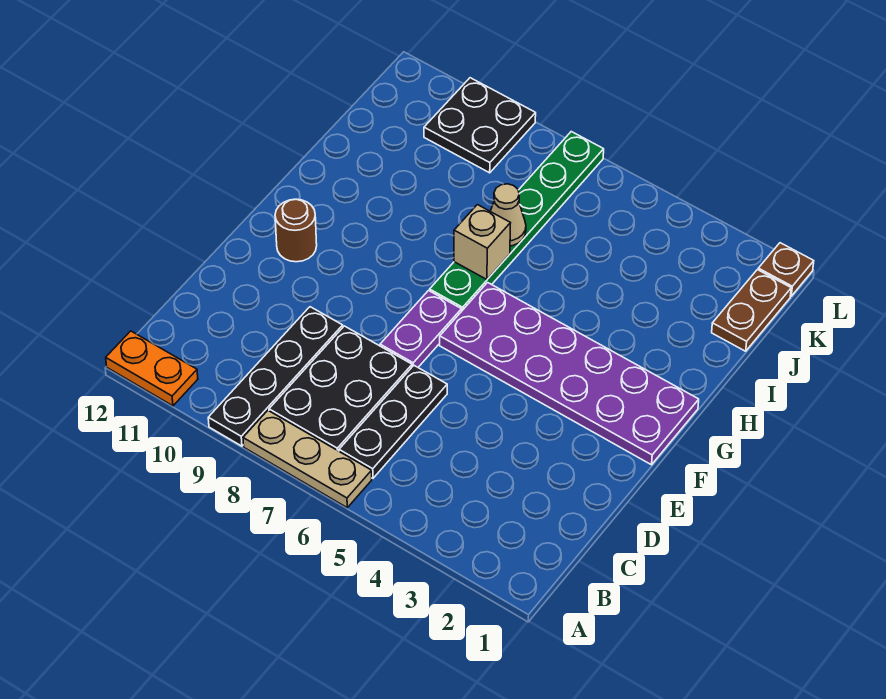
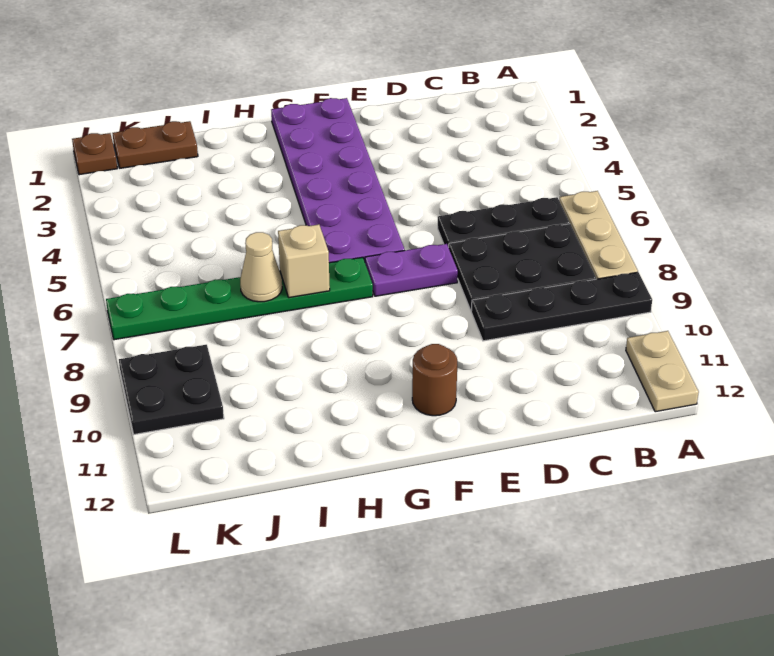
orange plate A11:A12 level 1 -> tan plate A11:A12 level 1

